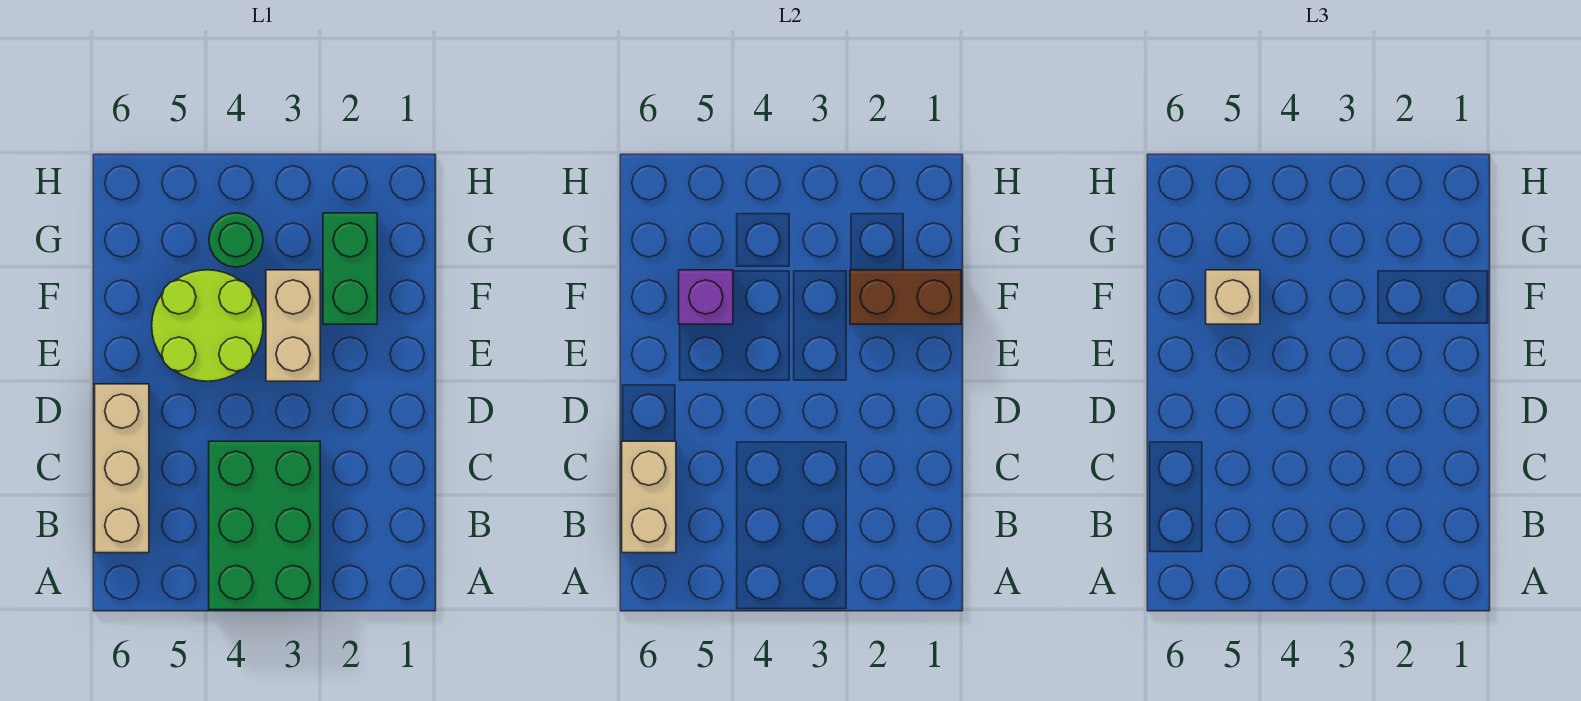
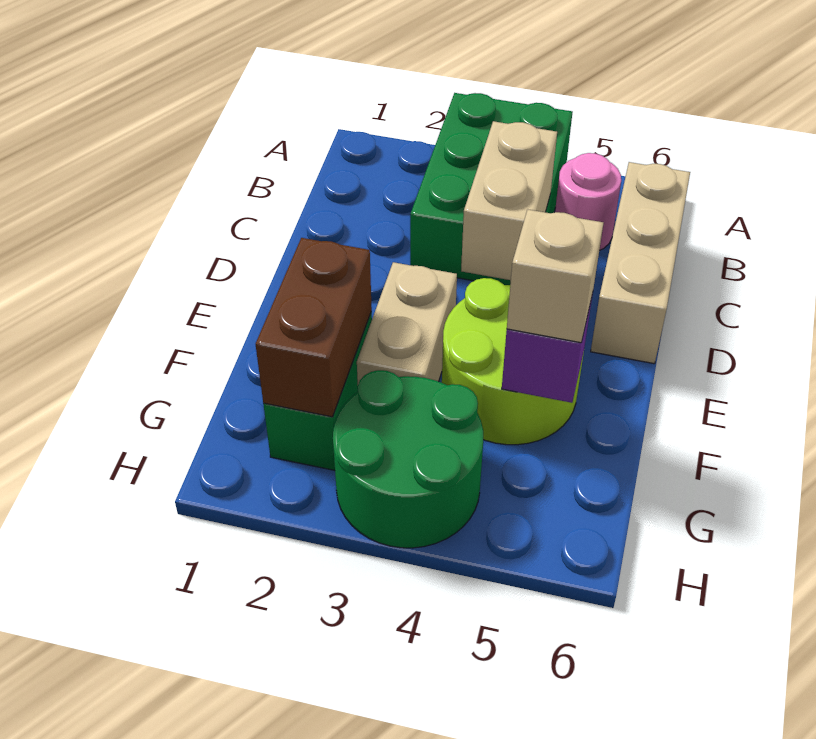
none -> pink round brick B5 level 1
tan brick B6:C6 level 2 -> tan brick C4:D4 level 2
brown brick F1:F2 level 2 -> brown brick F2:G2 level 2
green round brick G4 level 1 -> green round brick G3:H4 level 1

